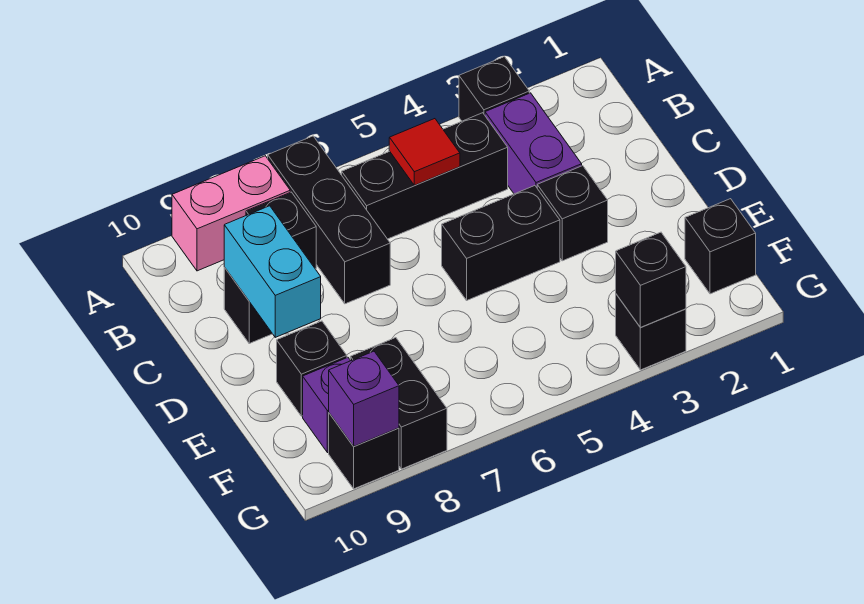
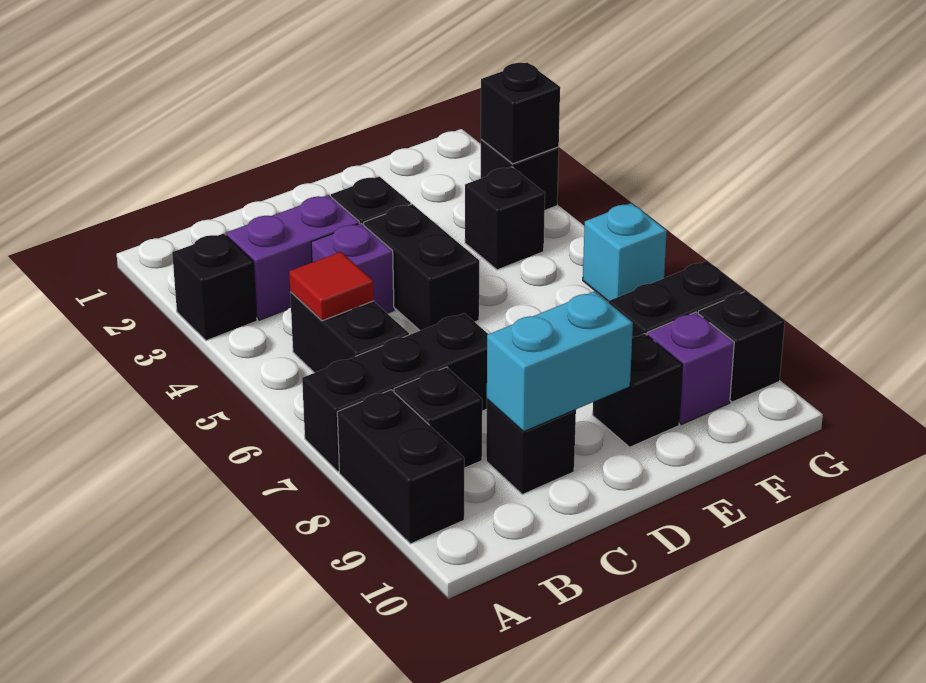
pink brick A8:A9 level 1 -> black brick A8:A9 level 1
black brick B4:B6 level 1 -> black brick B5:B6 level 1
black brick F1 level 1 -> black brick F4 level 1
none -> cyan brick G6 level 1
purple brick G9 level 2 -> purple brick C4 level 1

